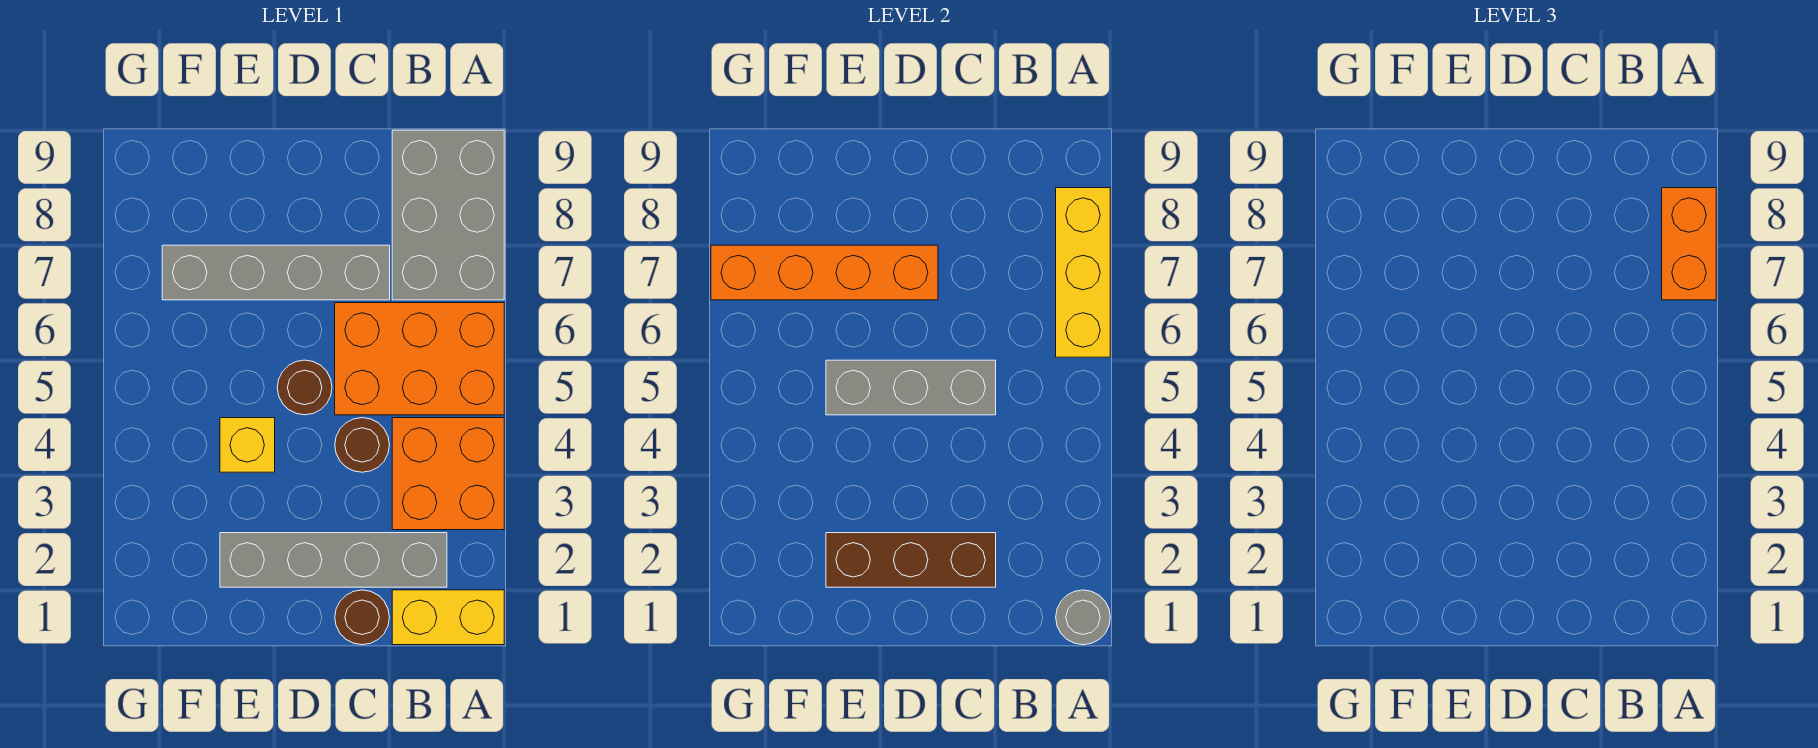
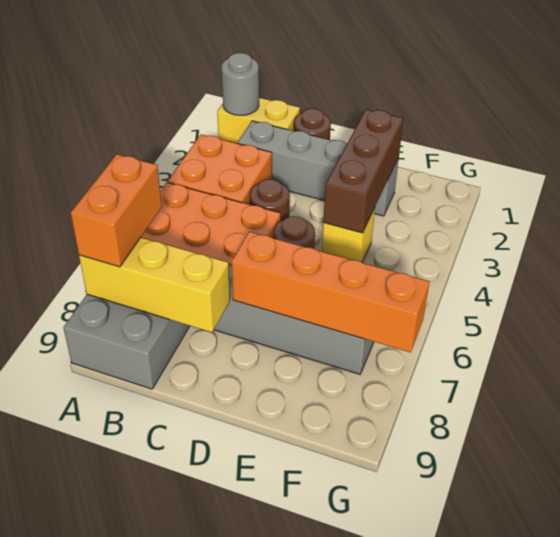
yellow brick A6:A8 level 2 -> yellow brick A8:C8 level 2
brown brick C2:E2 level 2 -> brown brick E2:E4 level 2
grey brick C5:E5 level 2 -> none

